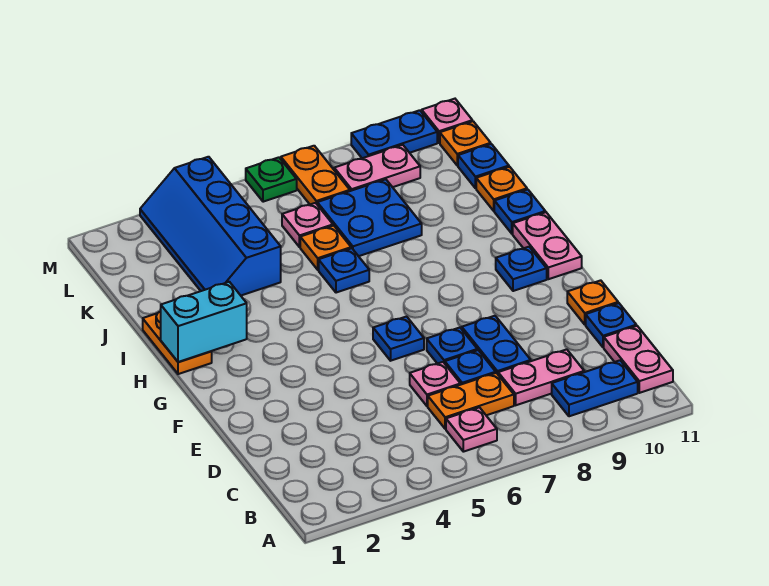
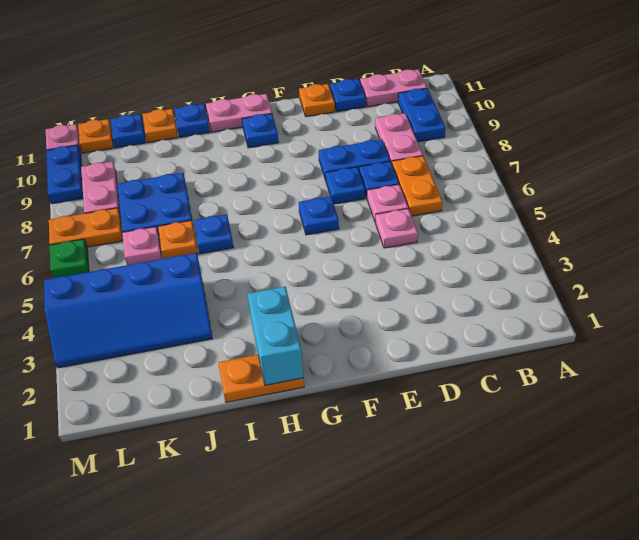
pink plate B6 level 1 -> pink plate D5 level 1

